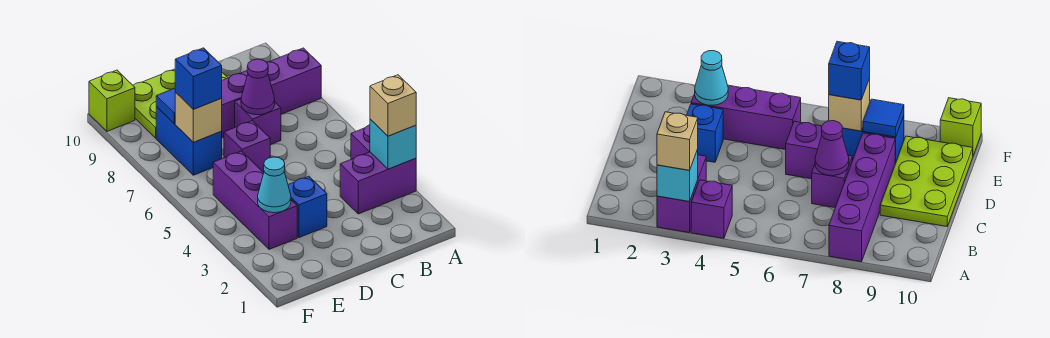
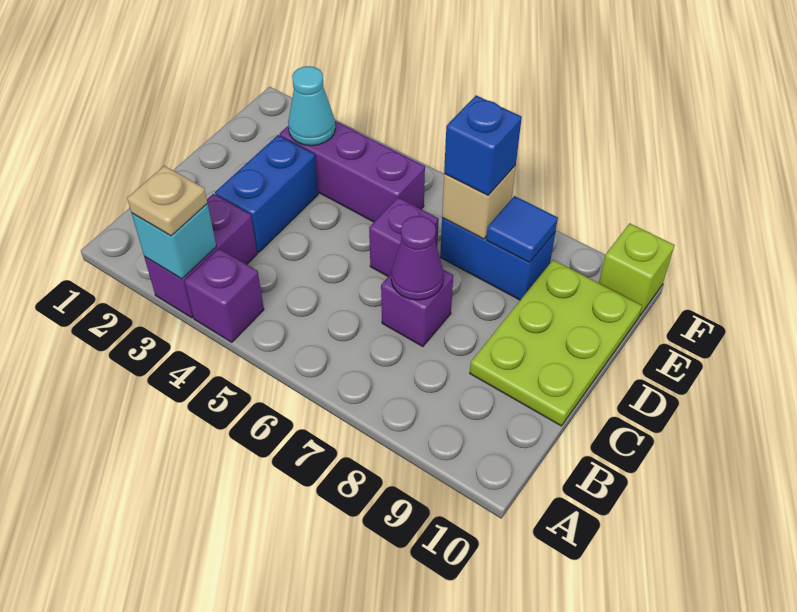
tan brick A3 level 3 -> tan plate A3 level 3
purple brick A8:D8 level 1 -> none
blue brick D3 level 1 -> blue brick C3:D3 level 1

